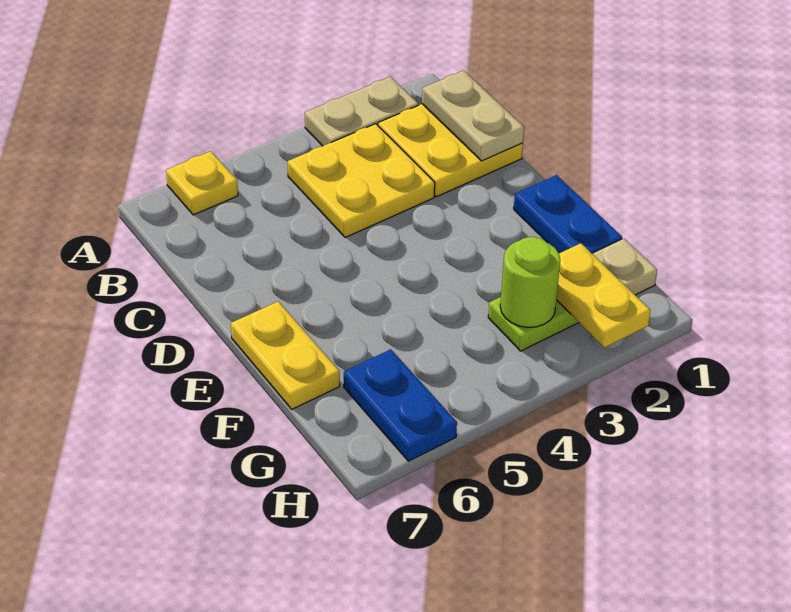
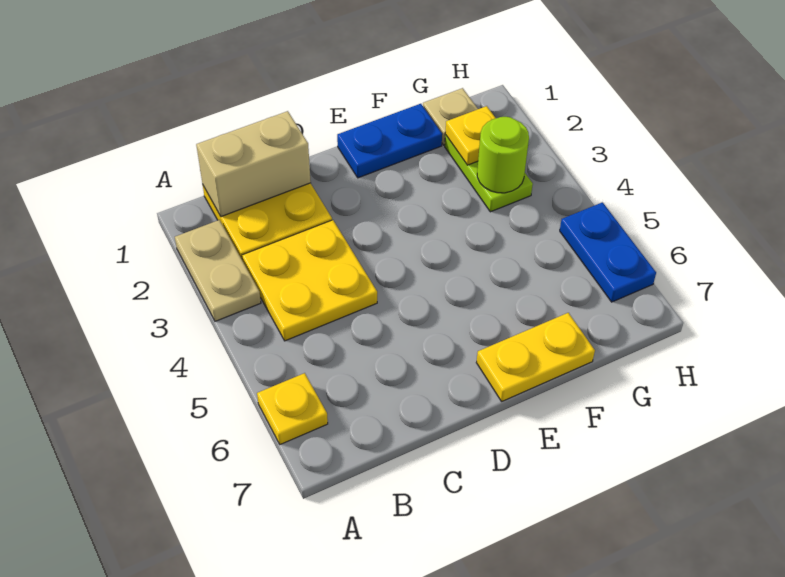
tan plate B1:C1 level 2 -> tan brick B1:C1 level 2
yellow plate G2:H2 level 2 -> yellow plate G2 level 2
blue plate G6:H6 level 1 -> blue plate H5:H6 level 1

